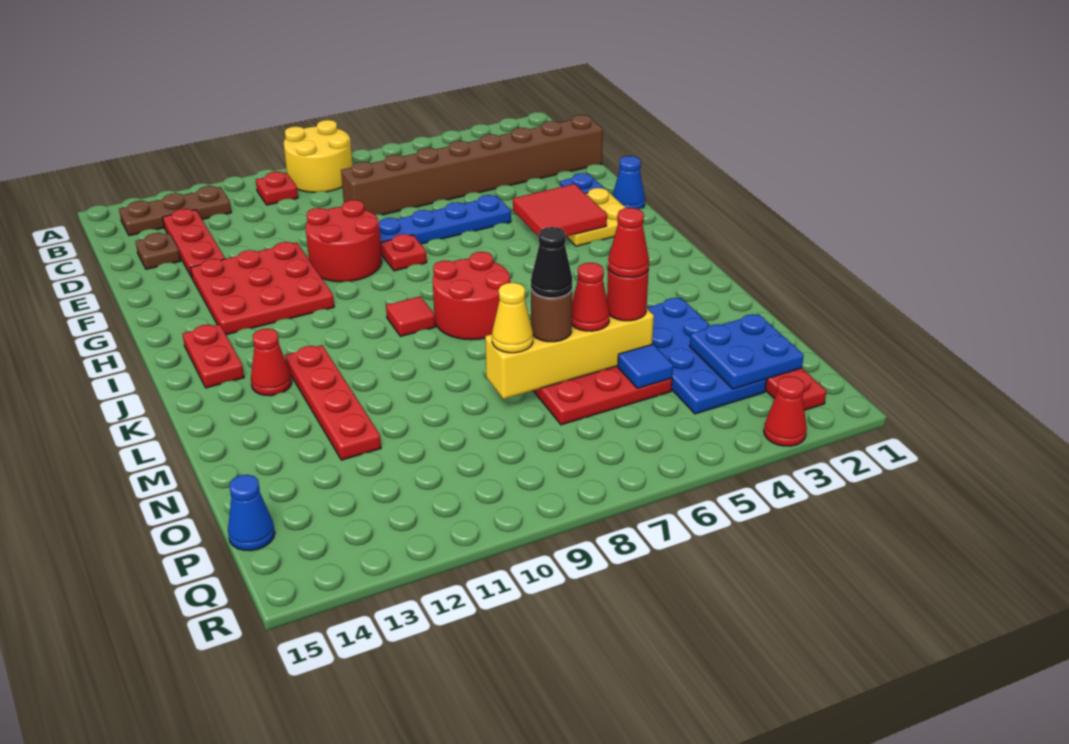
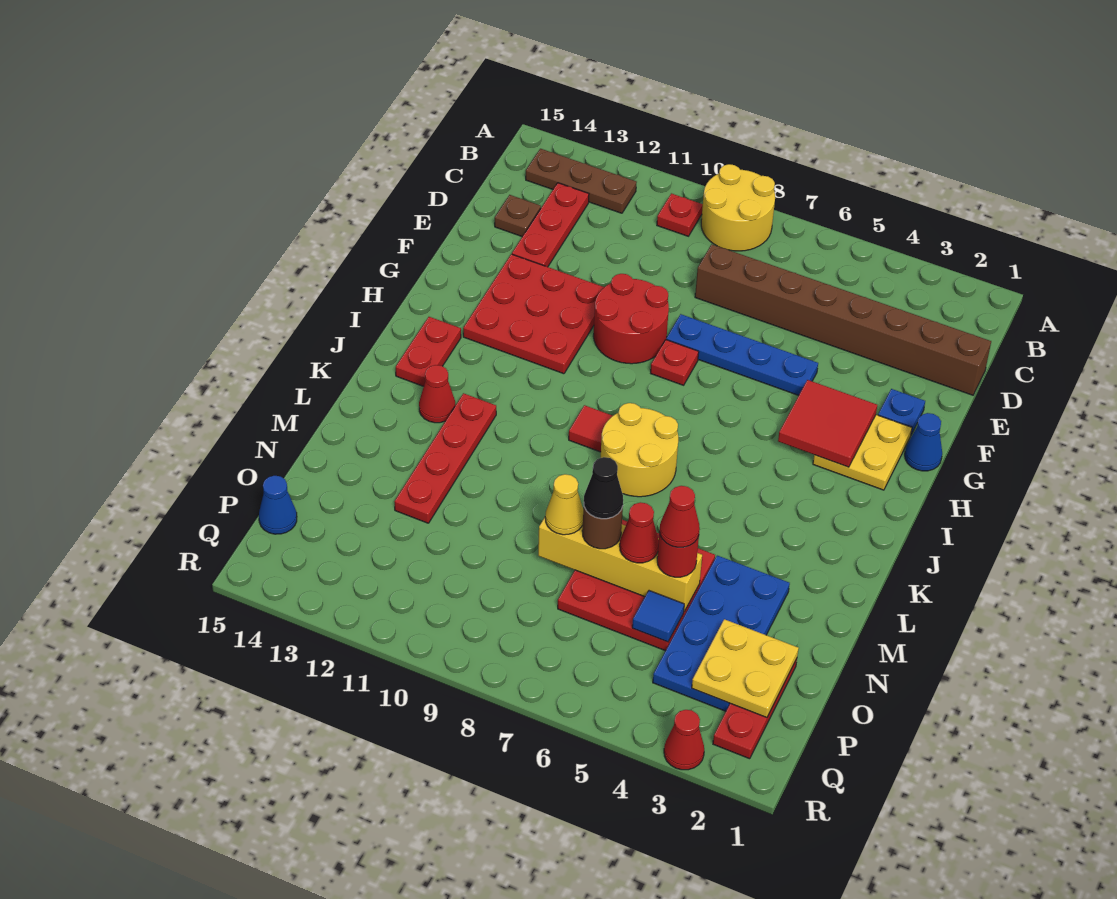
red round brick J7:K8 level 1 -> yellow round brick J7:K8 level 1
blue plate O2:P3 level 2 -> yellow plate O2:P3 level 2

